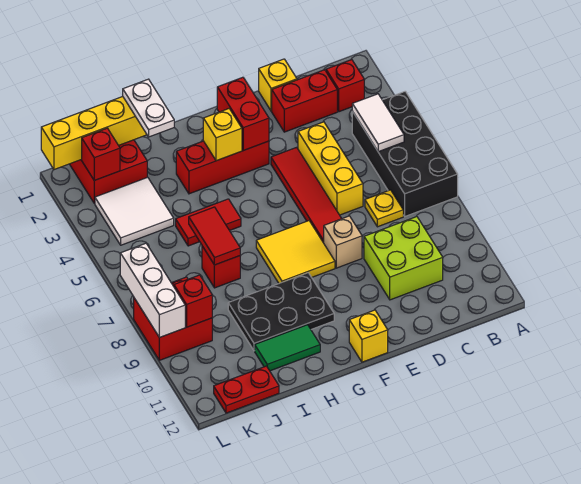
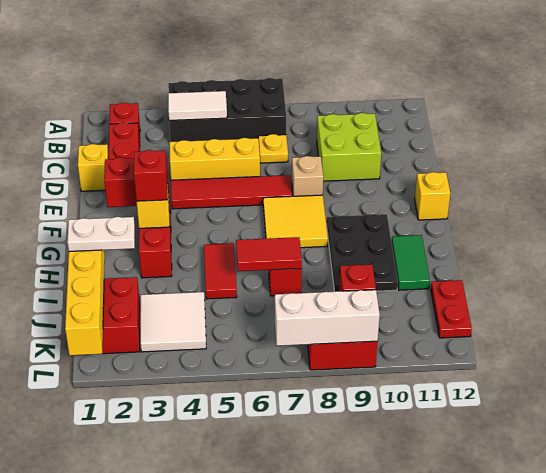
red brick K2 level 2 -> red brick G3 level 3

